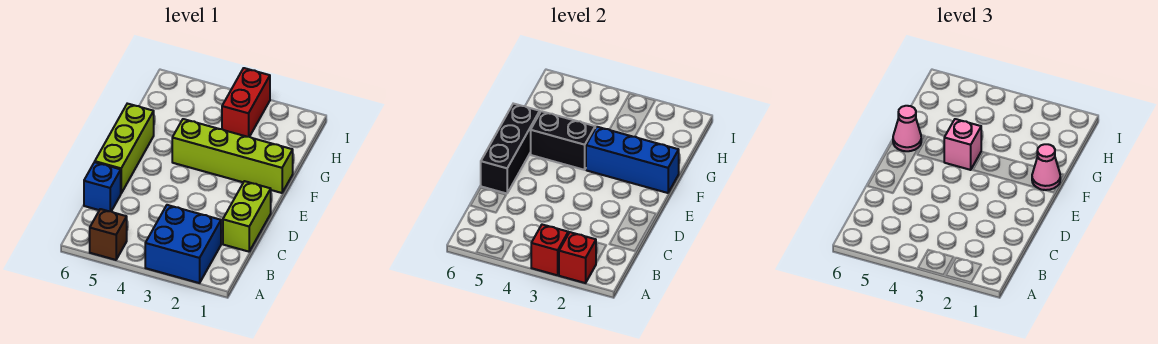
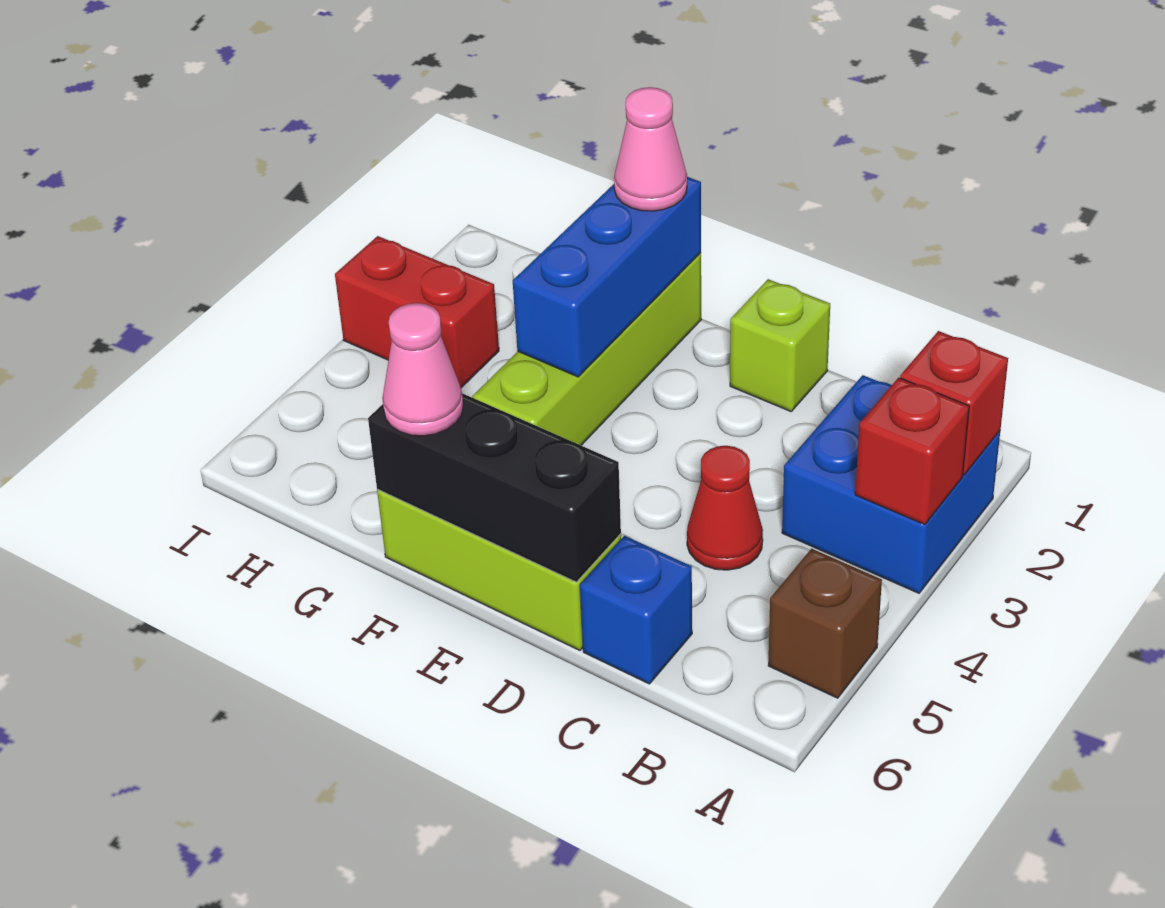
lime brick C1:D1 level 1 -> lime brick D1 level 1
none -> red cone C4 level 1
black brick F4:F5 level 2 -> none
pink brick F4 level 3 -> none

